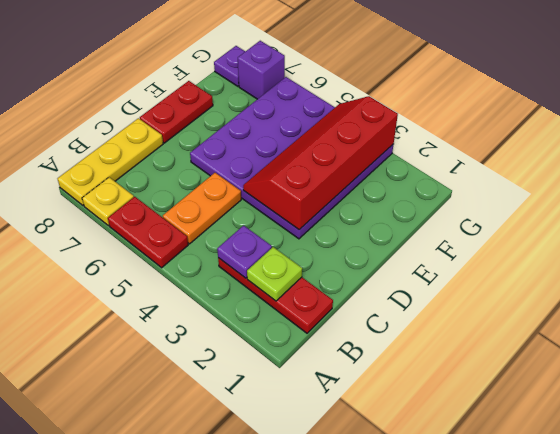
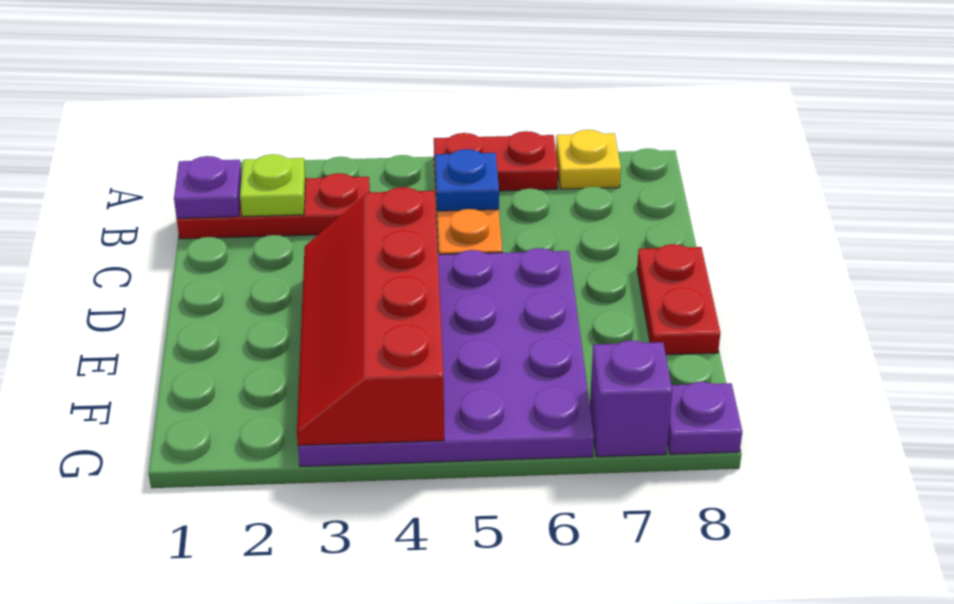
yellow plate A8:C8 level 1 -> none
purple plate B3 level 2 -> purple plate B1 level 2
none -> blue plate B5 level 2
red slope D3:G4 level 2 top 3 -> red slope D3:G4 level 2 top 4

